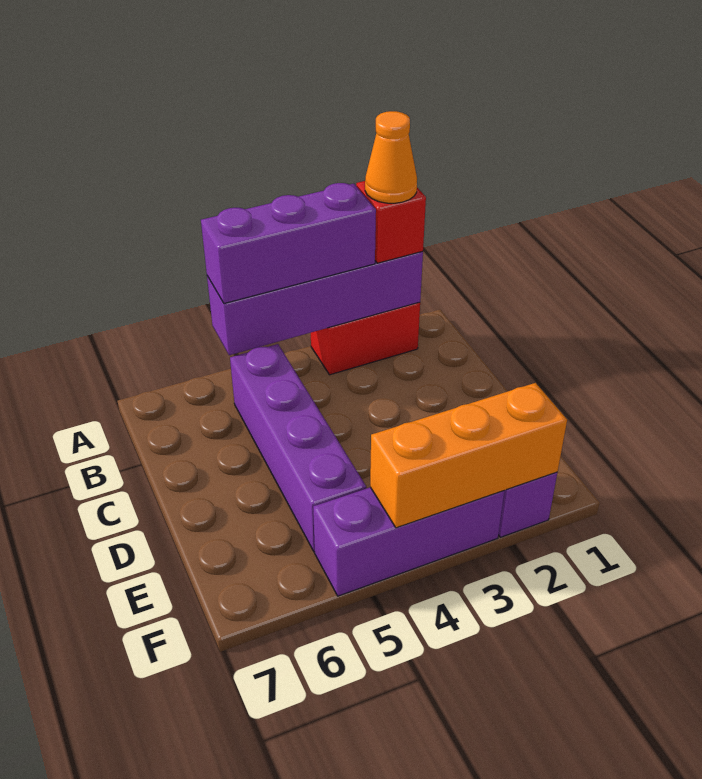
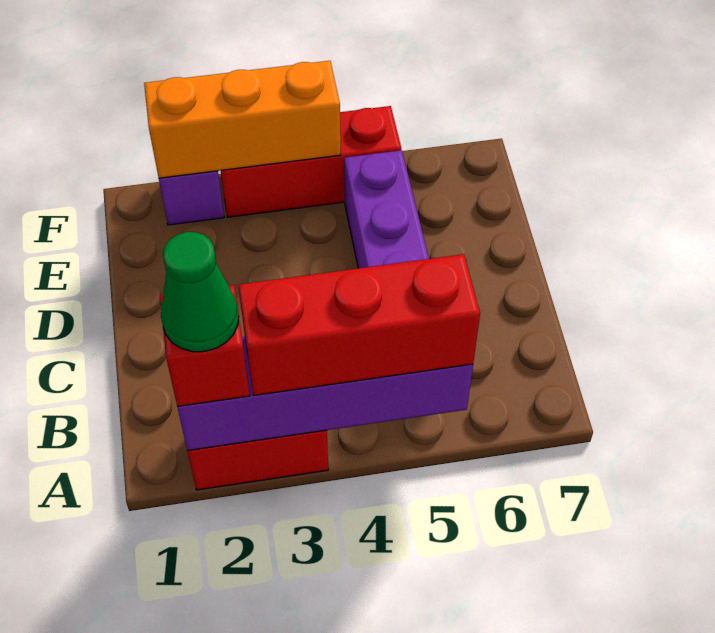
orange cone A2 level 4 -> green cone A2 level 4
purple brick A3:A5 level 3 -> red brick A3:A5 level 3
purple brick F3:F5 level 1 -> red brick F3:F5 level 1

